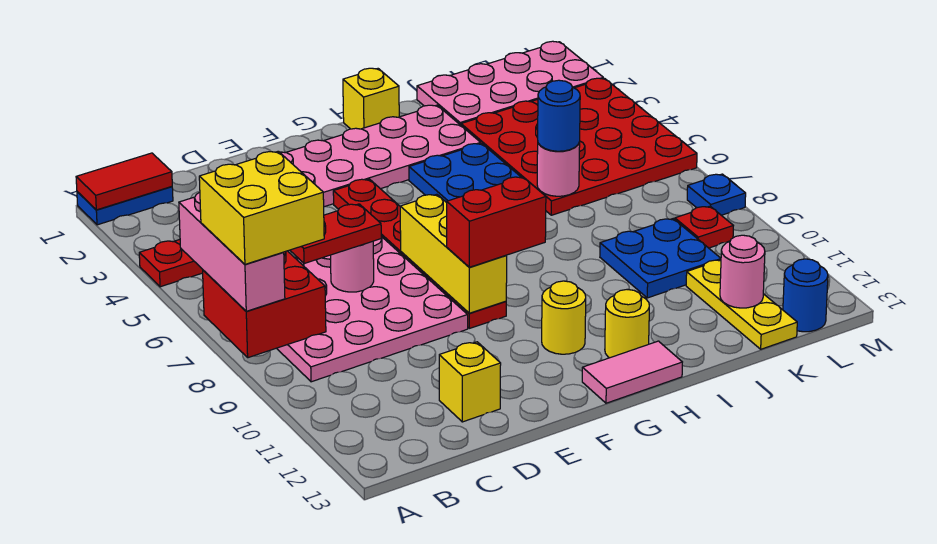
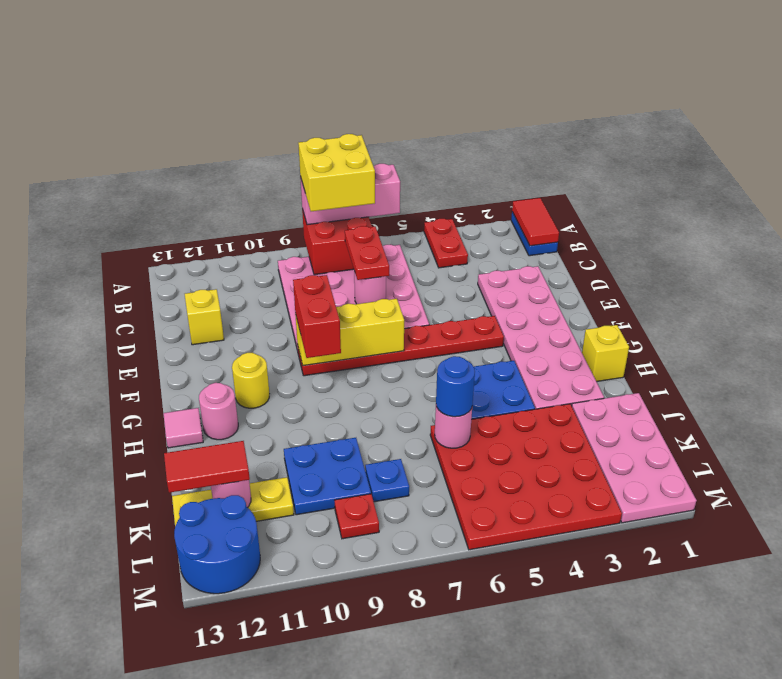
pink tile G13:H13 level 1 -> pink tile H13 level 1
yellow round brick H12 level 1 -> pink round brick H12 level 1
none -> red tile K12:K13 level 3
blue round brick L13 level 1 -> blue round brick L12:M13 level 1
blue plate M8 level 1 -> blue plate K8 level 1

